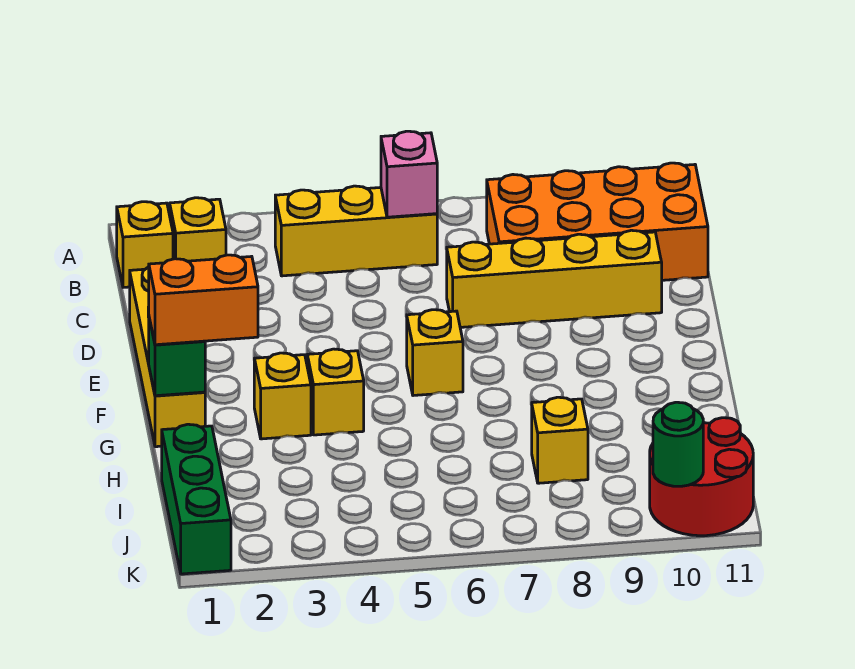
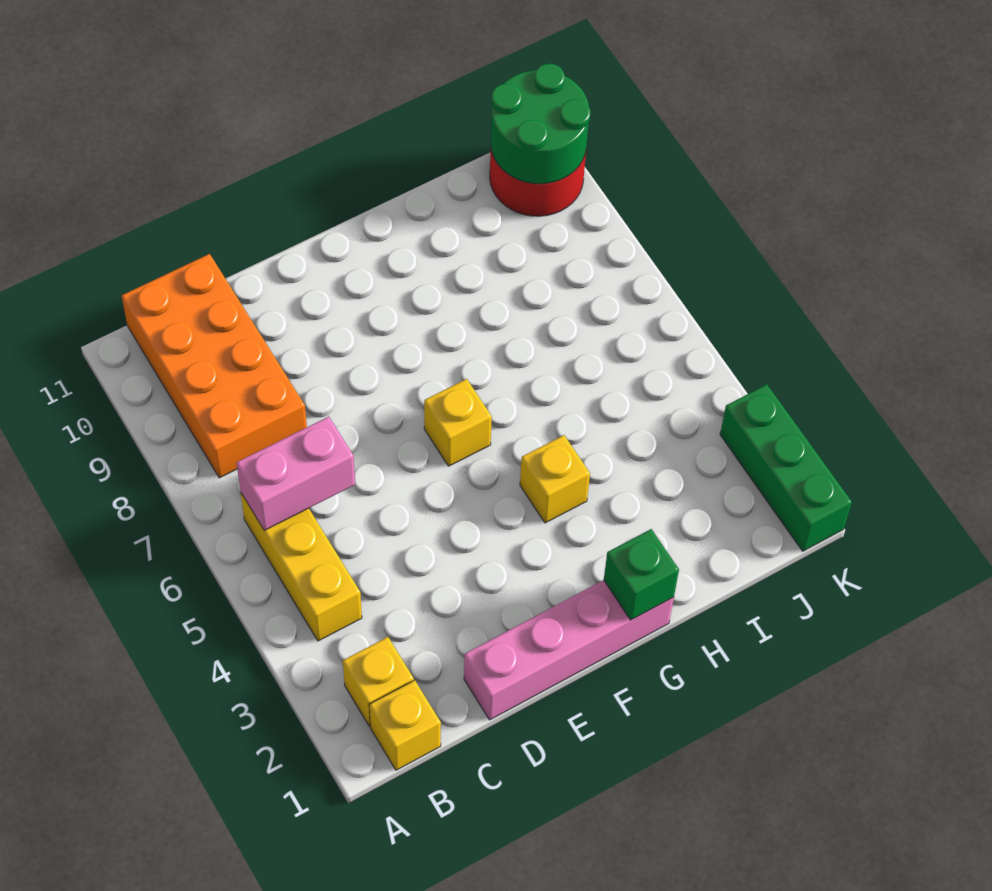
pink brick B6 level 2 -> pink brick B6:C6 level 2
yellow brick D1:G1 level 1 -> pink brick D1:G1 level 1
yellow brick D7:D10 level 1 -> none
orange brick G1:G2 level 3 -> none
yellow brick G3 level 1 -> none
green brick I1:K1 level 1 -> green brick K1:K3 level 1
yellow brick I8 level 1 -> none
green round brick K10 level 2 -> green round brick J10:K11 level 2

